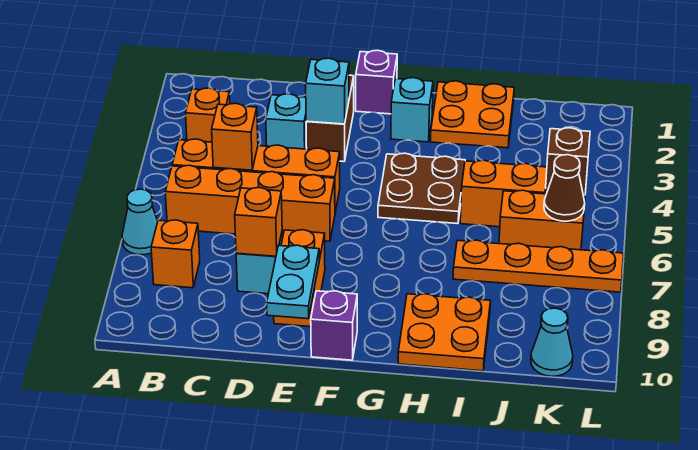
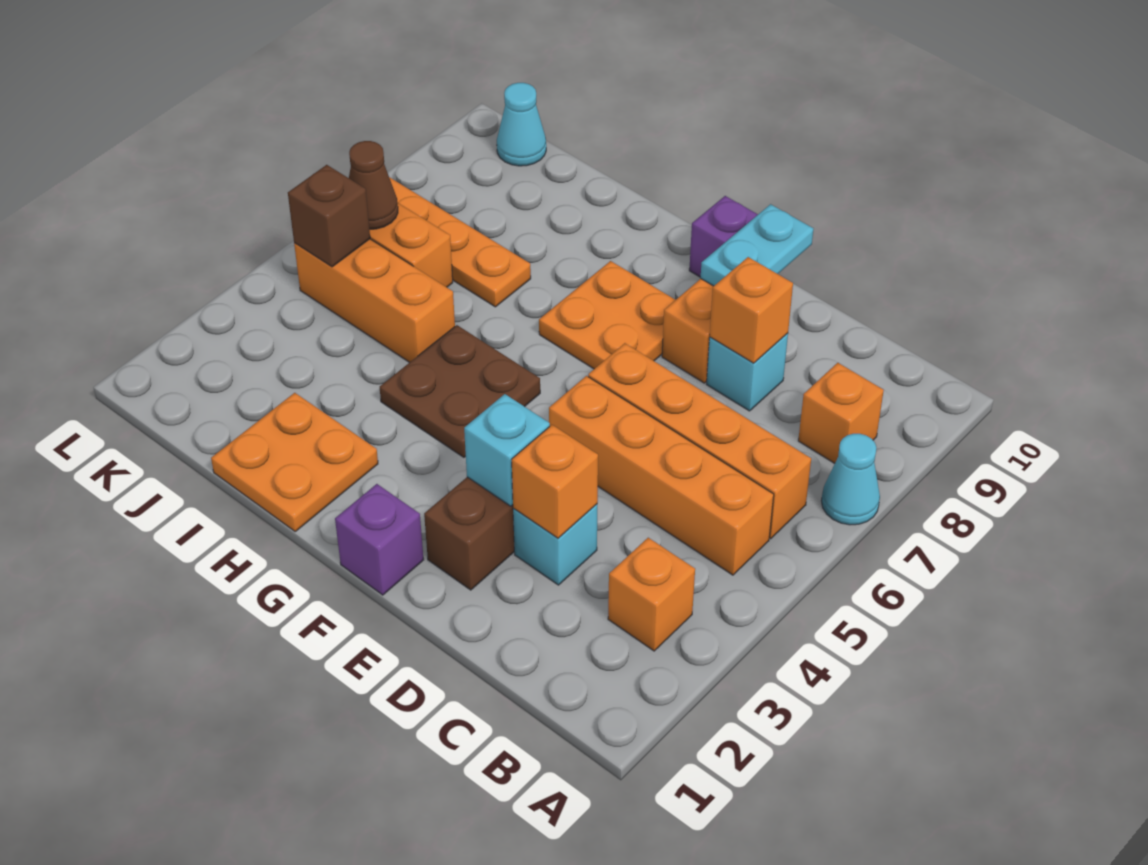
orange brick C5 level 2 -> orange brick D3 level 2
cyan brick G2 level 1 -> none
orange plate H9:I10 level 1 -> orange plate F7:G8 level 1

